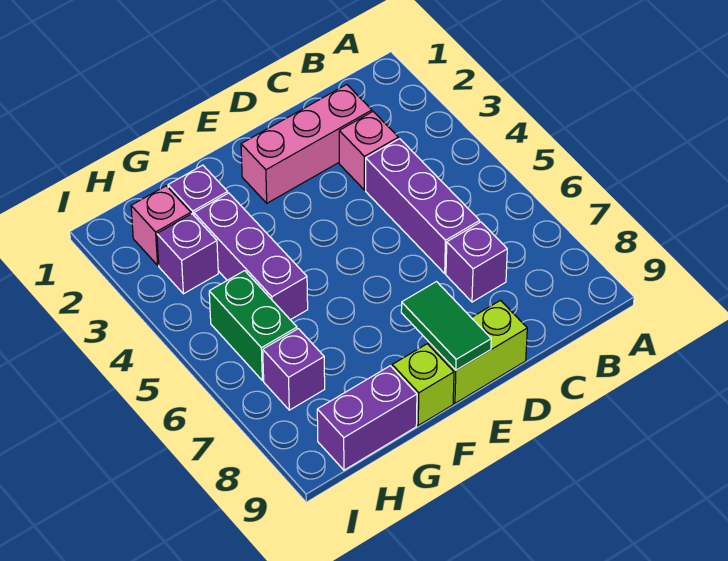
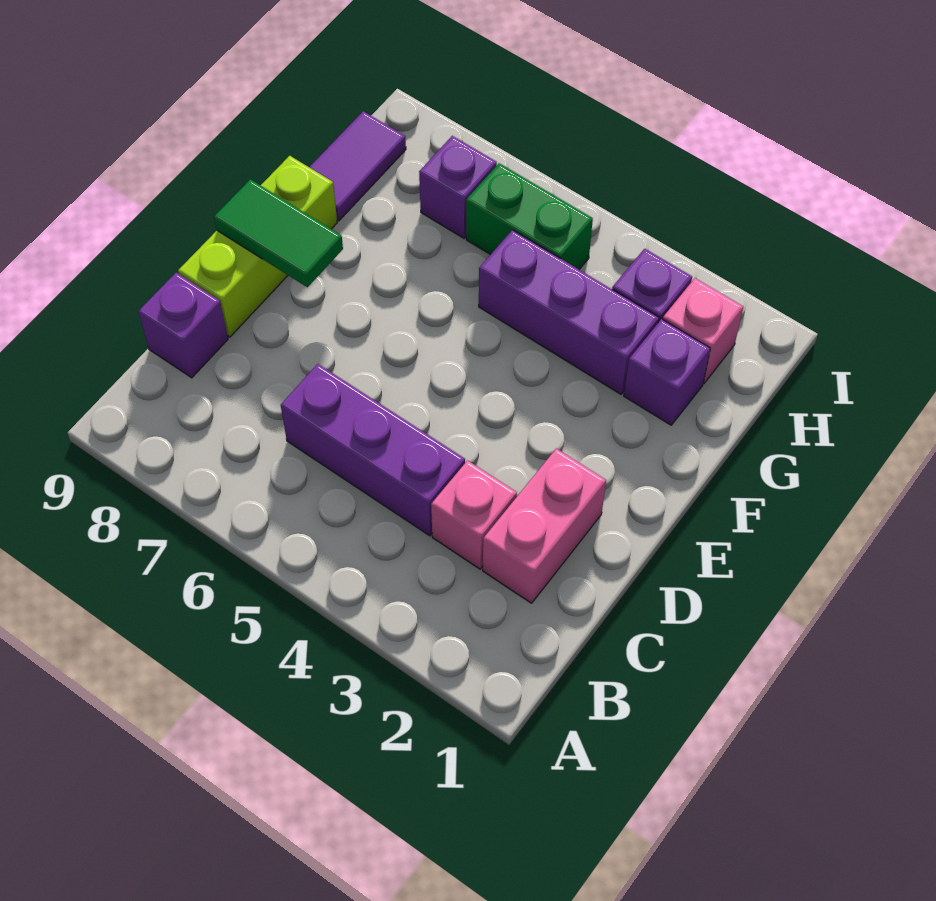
pink brick C2:E2 level 1 -> pink brick C2:D2 level 1
purple brick C7 level 1 -> purple brick C9 level 1
purple brick G9:H9 level 1 -> purple tile G9:H9 level 1

